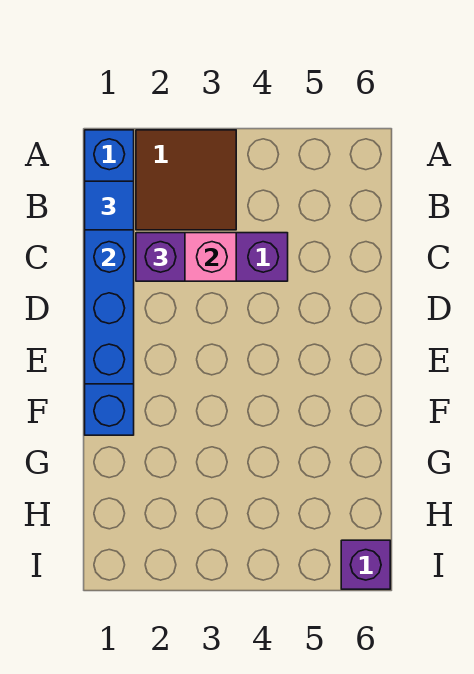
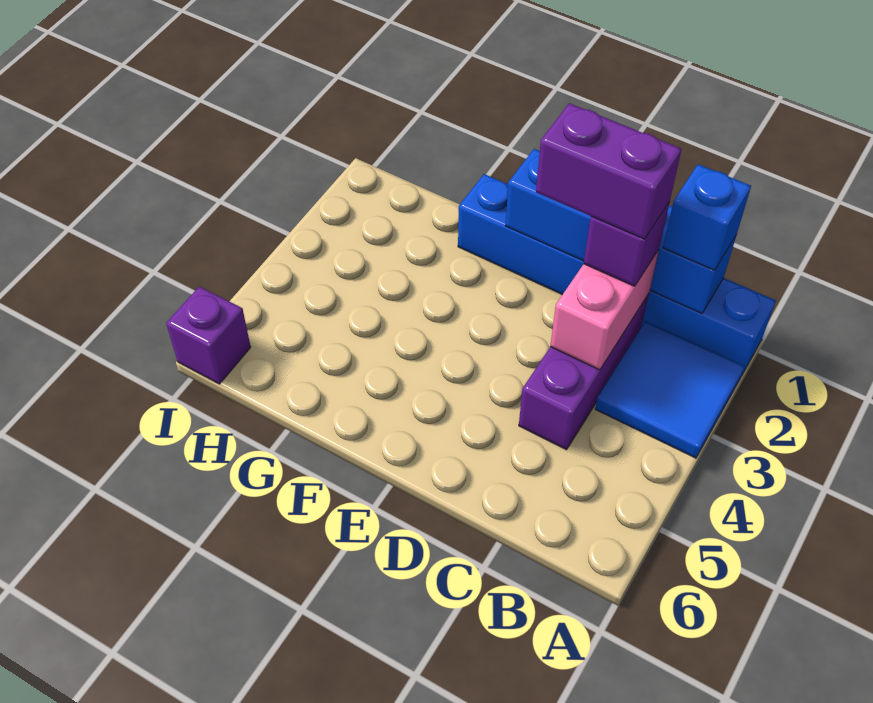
brown tile A2:B3 level 1 -> blue tile A2:B3 level 1
blue tile B1 level 3 -> blue brick B1 level 3
none -> purple brick C2:D2 level 4

